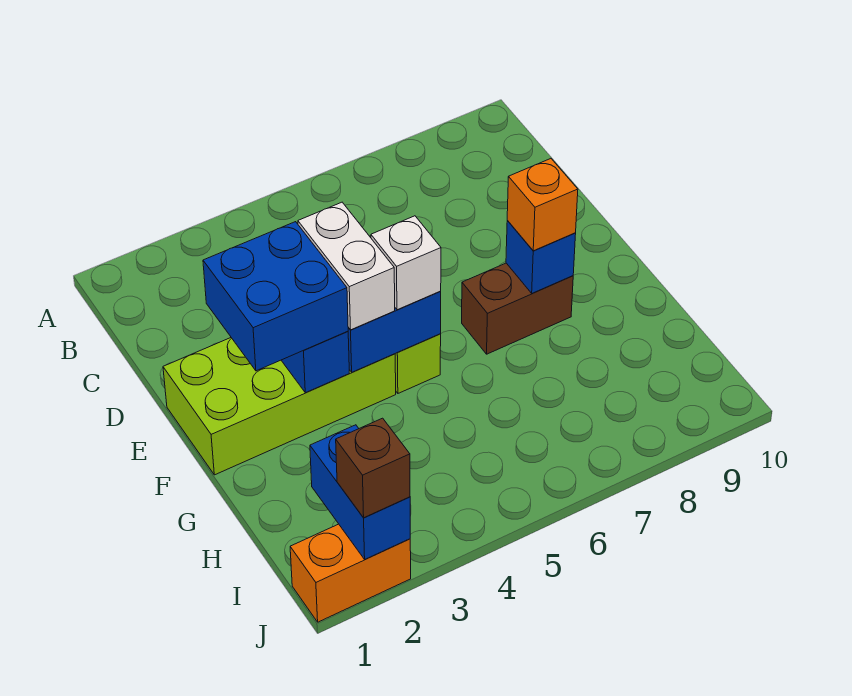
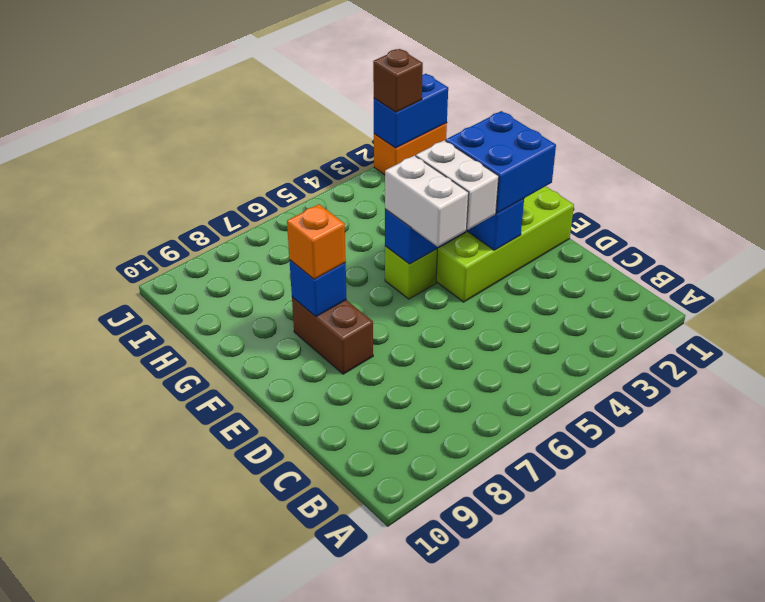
white brick F5 level 3 -> white brick E5:F5 level 3
brown brick F7:F8 level 1 -> brown brick E8:F8 level 1
blue brick I2:J2 level 2 -> blue brick J1:J2 level 2

